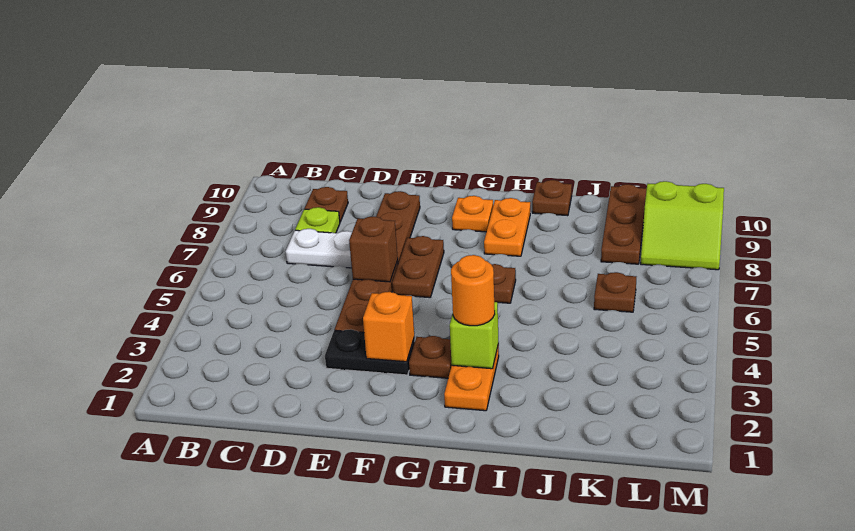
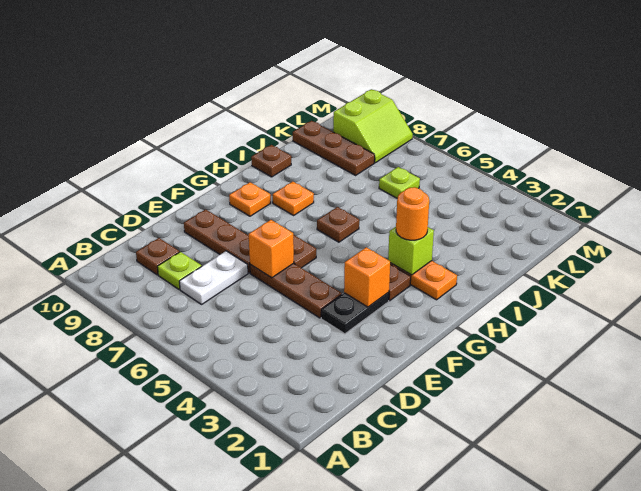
brown brick E6 level 2 -> orange brick E6 level 2
orange plate H8:H9 level 1 -> orange plate H8 level 1
brown plate K6 level 1 -> lime plate K6 level 1

